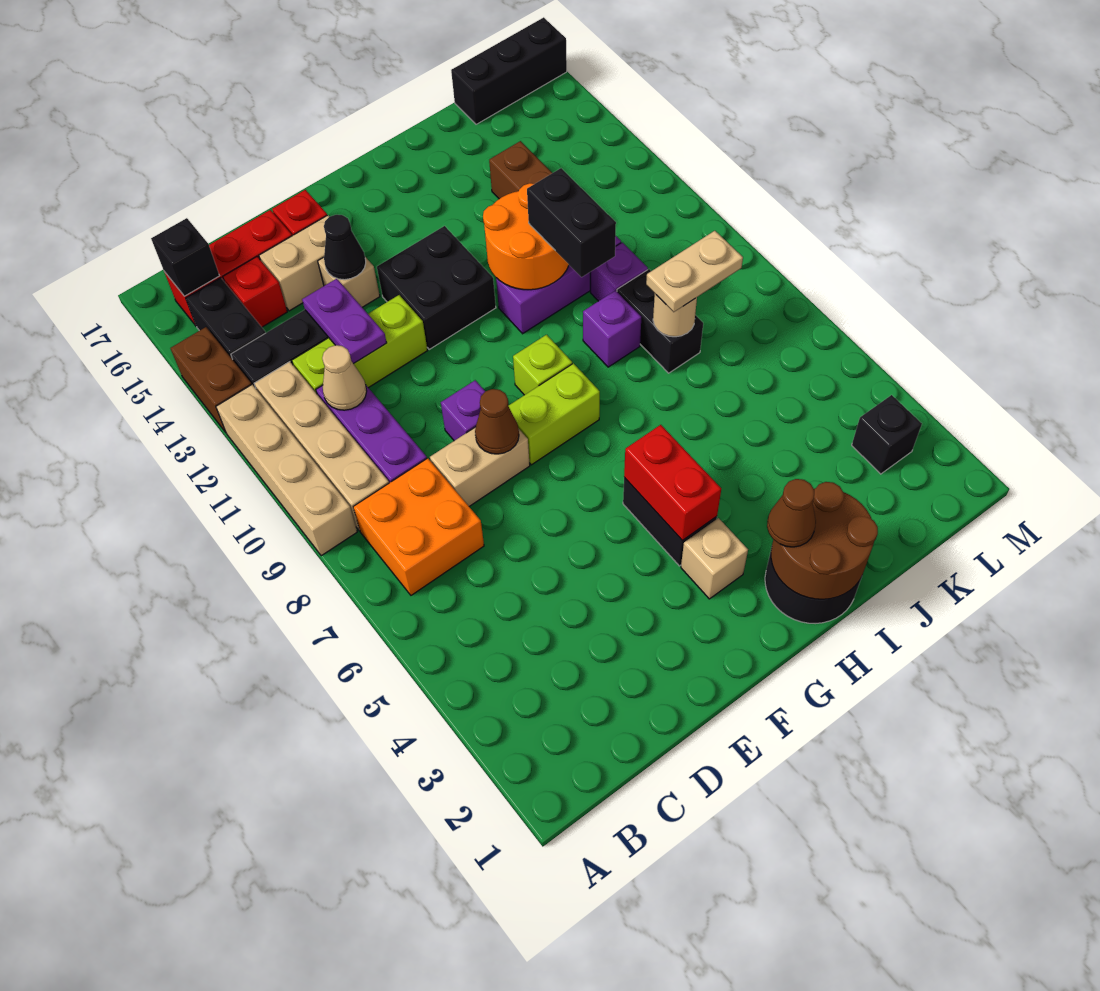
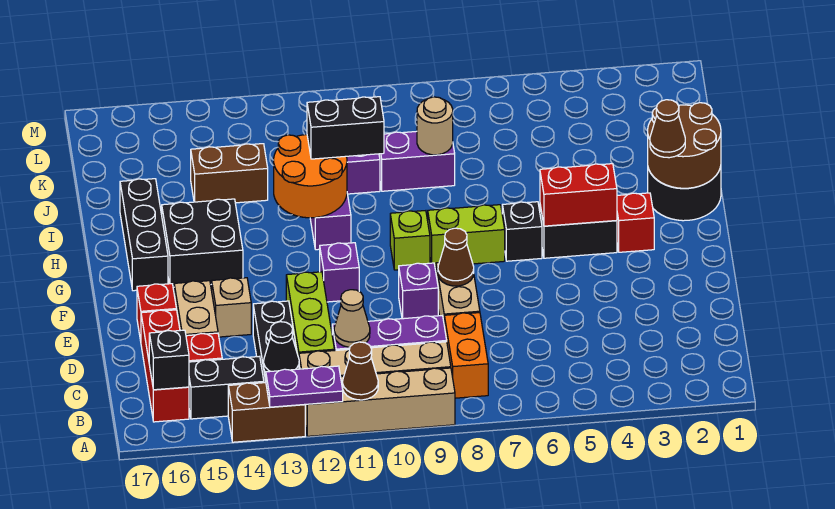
none -> brown cone A11 level 2
orange brick B7:C8 level 1 -> orange brick B8:C8 level 1
purple plate D12:D13 level 2 -> purple plate A12:A13 level 2
black cone E14 level 2 -> black cone B13 level 2
lime brick F8:G8 level 1 -> lime brick G7:G8 level 1
black brick F12:G13 level 1 -> black brick G14:H15 level 1
tan brick G3 level 1 -> red brick G3 level 1
purple brick I9 level 1 -> purple brick F11 level 1
black brick J8:J9 level 1 -> purple brick J8:J9 level 1
tan plate J8:K8 level 3 -> none
black brick K17:M17 level 1 -> black brick G16:I16 level 1
black brick L3 level 1 -> black brick G6 level 1

